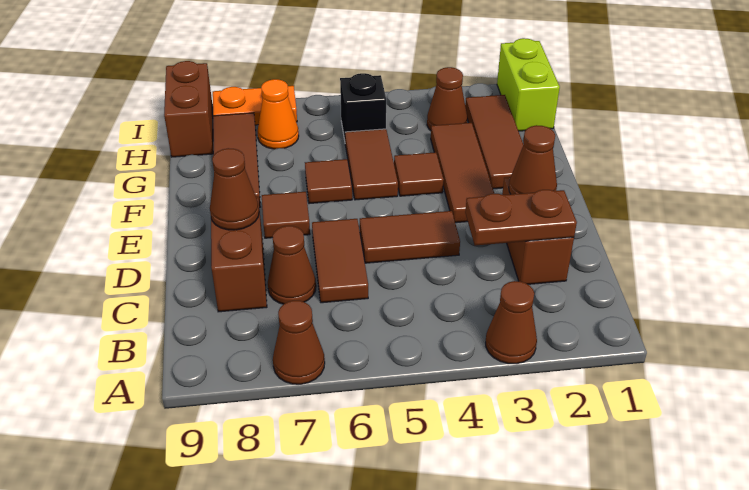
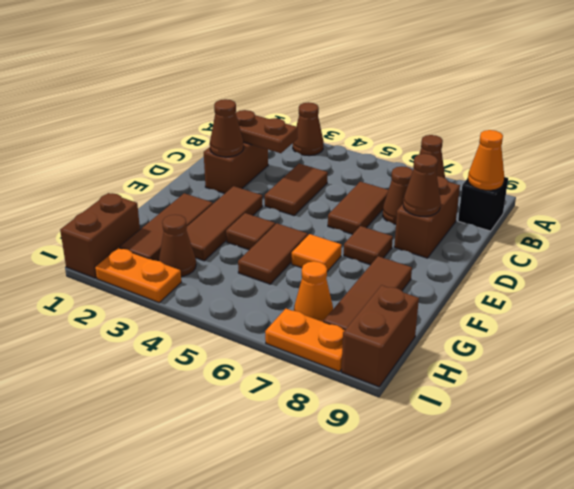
none -> orange cone B9 level 2
brown tile D4:D5 level 1 -> brown tile C4:D4 level 1
brown tile F6 level 1 -> orange tile F6 level 1
lime brick H1:I1 level 1 -> brown brick H1:I1 level 1
black brick H5 level 1 -> black brick B9 level 1
none -> orange plate I2:I3 level 1

